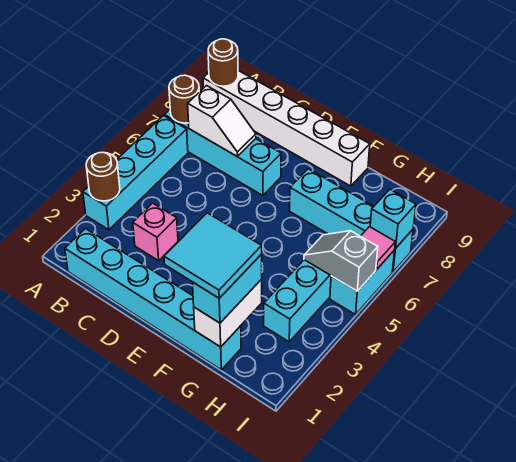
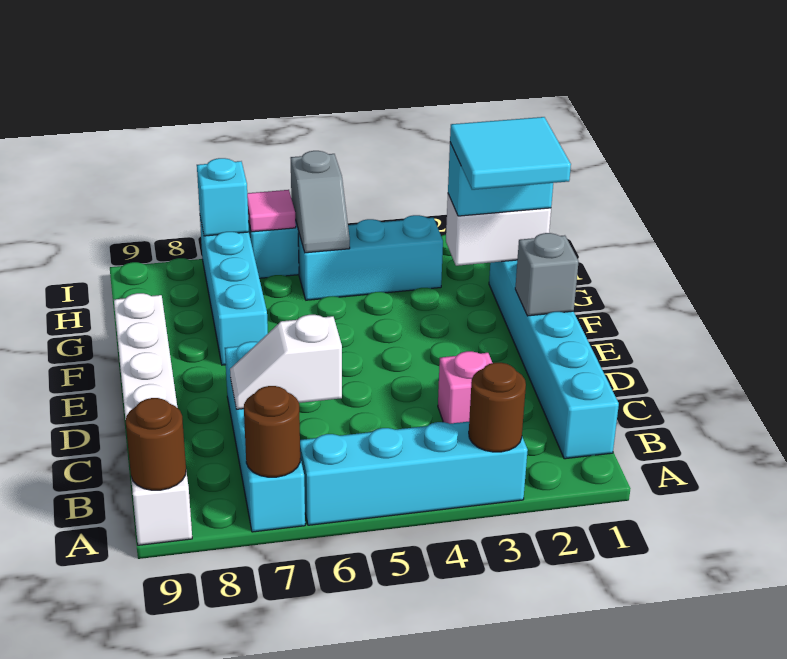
white slope B7:C7 level 2 top B -> white slope C6:C7 level 2 top 6
none -> grey brick E1 level 2

